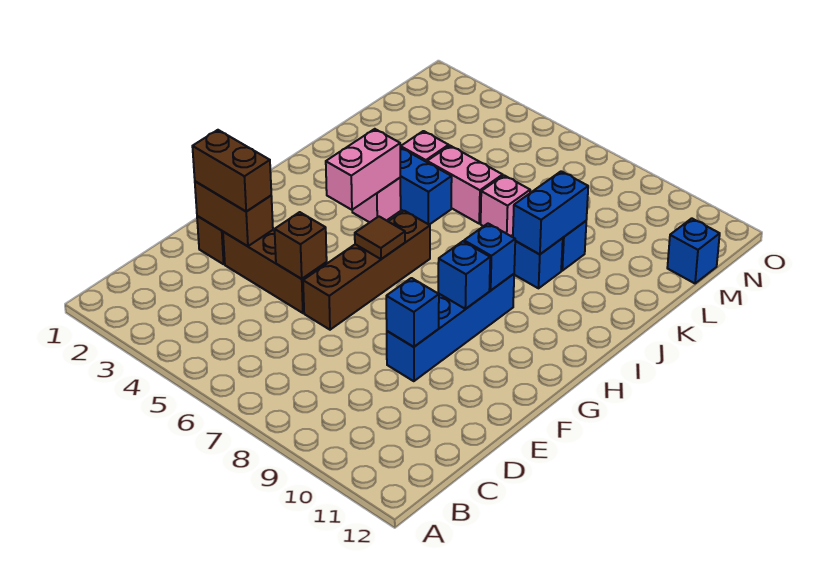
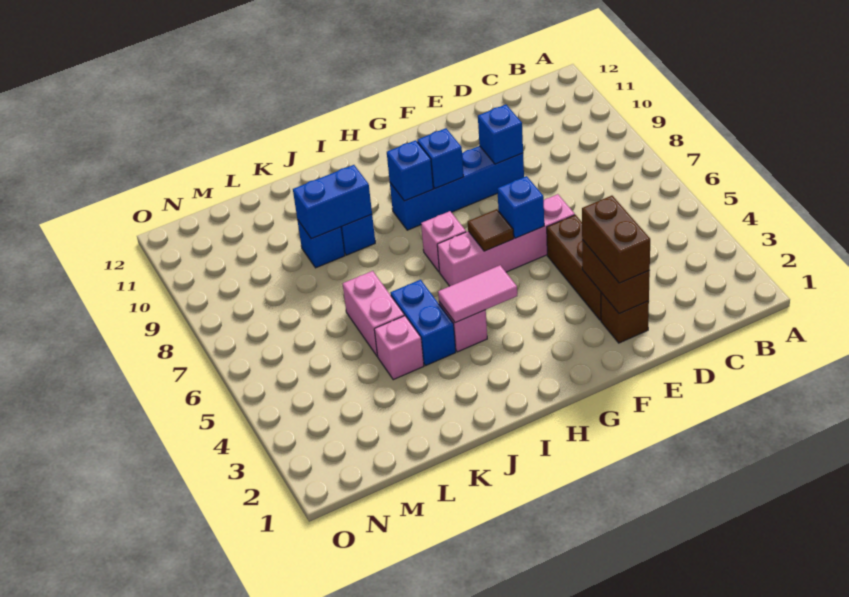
brown brick E5 level 2 -> none
brown brick E6:H6 level 1 -> pink brick E6:H6 level 1
pink brick H4:I4 level 2 -> pink tile H4:I4 level 2
pink brick K7 level 1 -> pink brick H7 level 1
blue brick M12 level 1 -> blue brick F6 level 2

